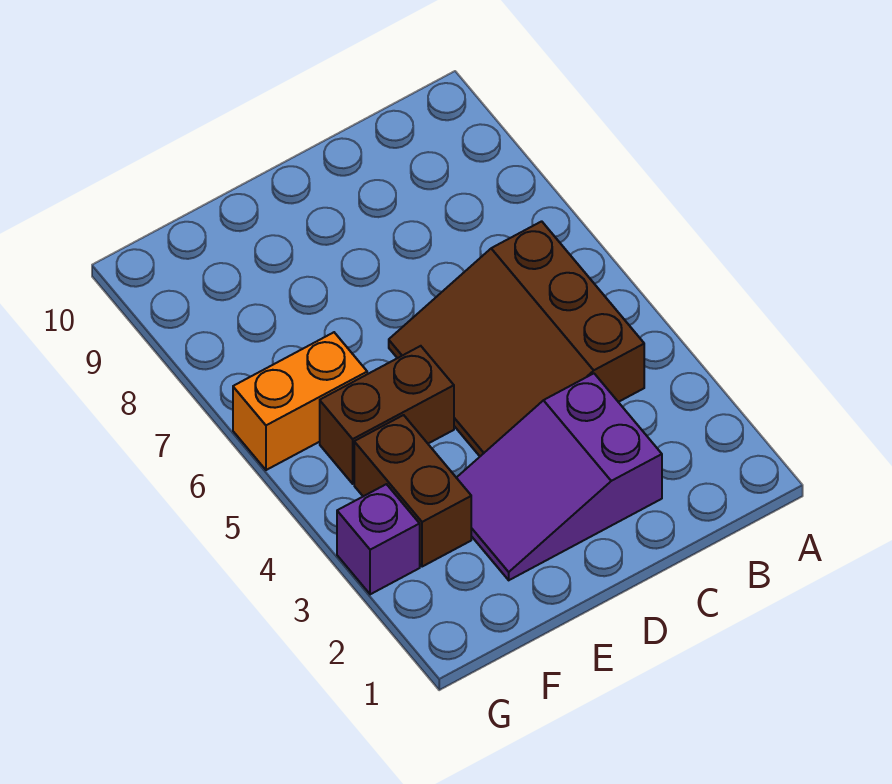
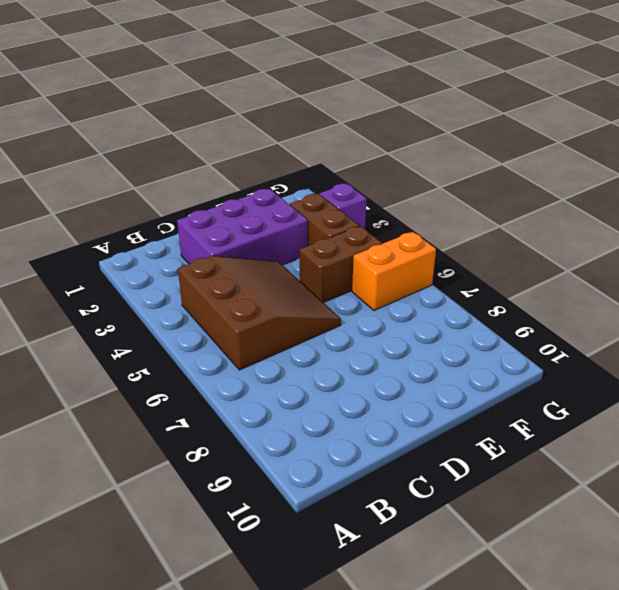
purple slope C2:E3 level 1 top C -> purple brick C2:E3 level 1

